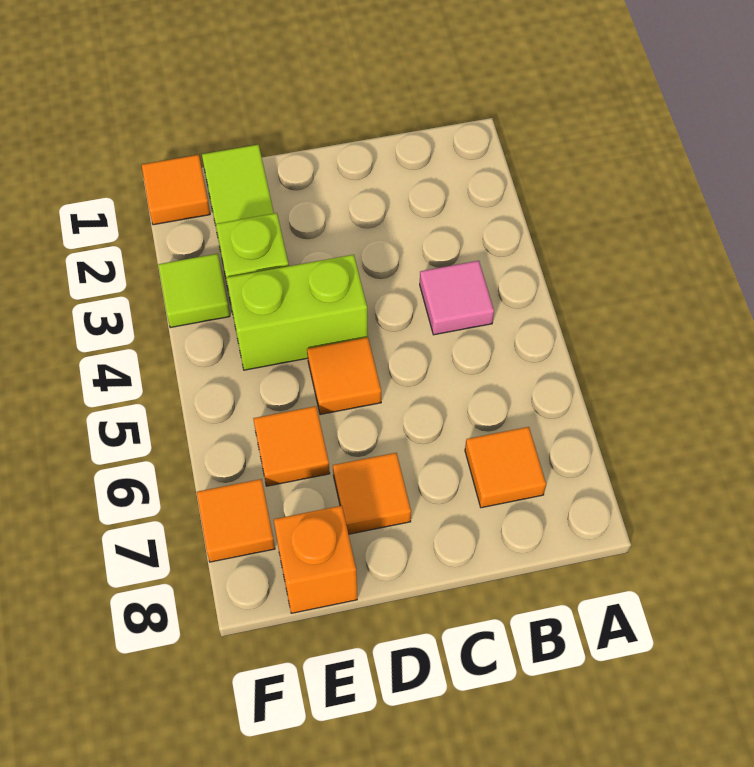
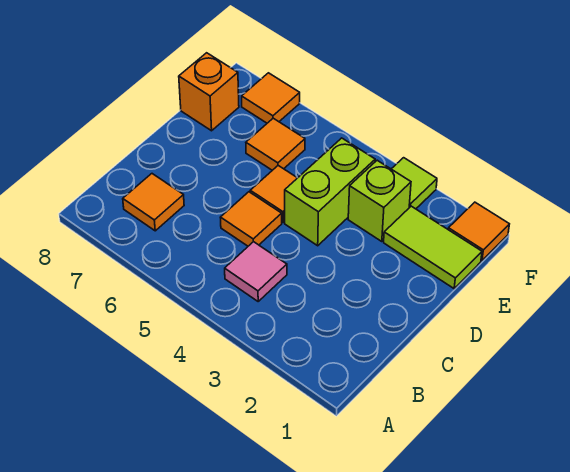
orange tile D7 level 1 -> orange tile C5 level 1

